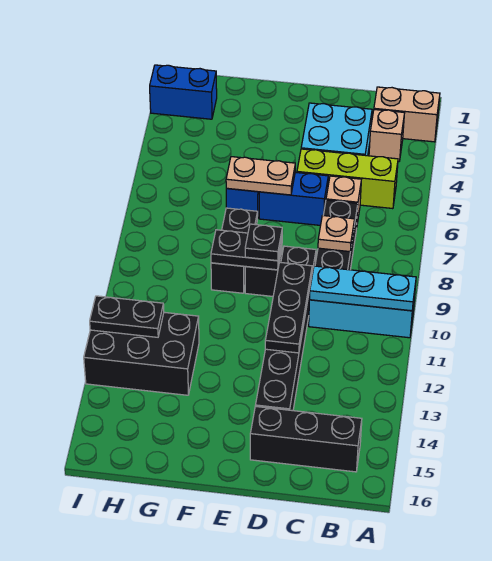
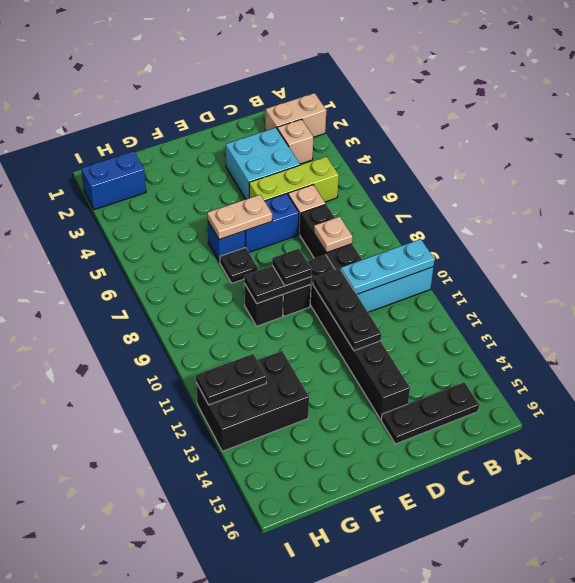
black brick B15:D15 level 1 -> black plate B15:D15 level 1

